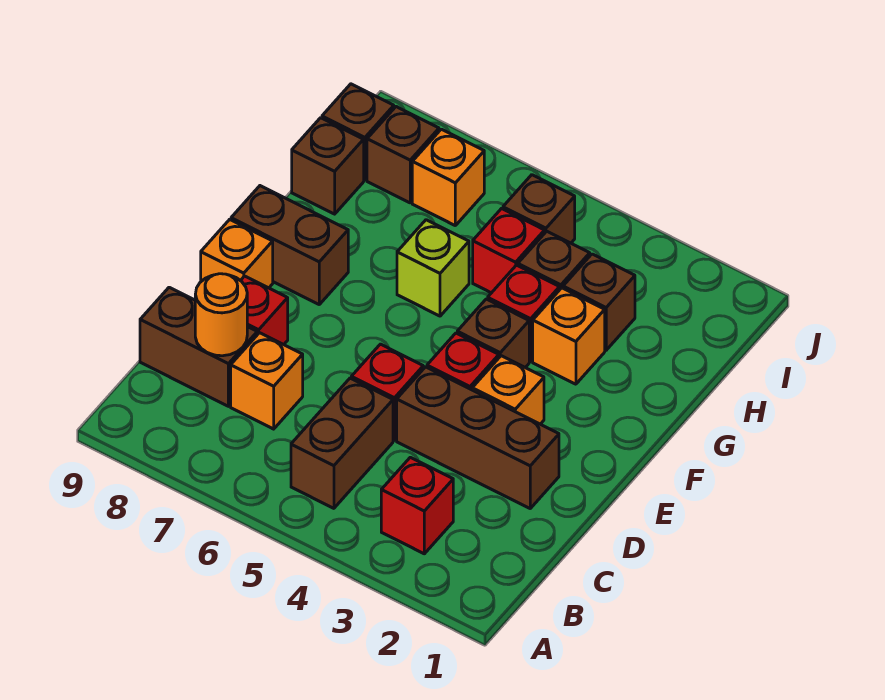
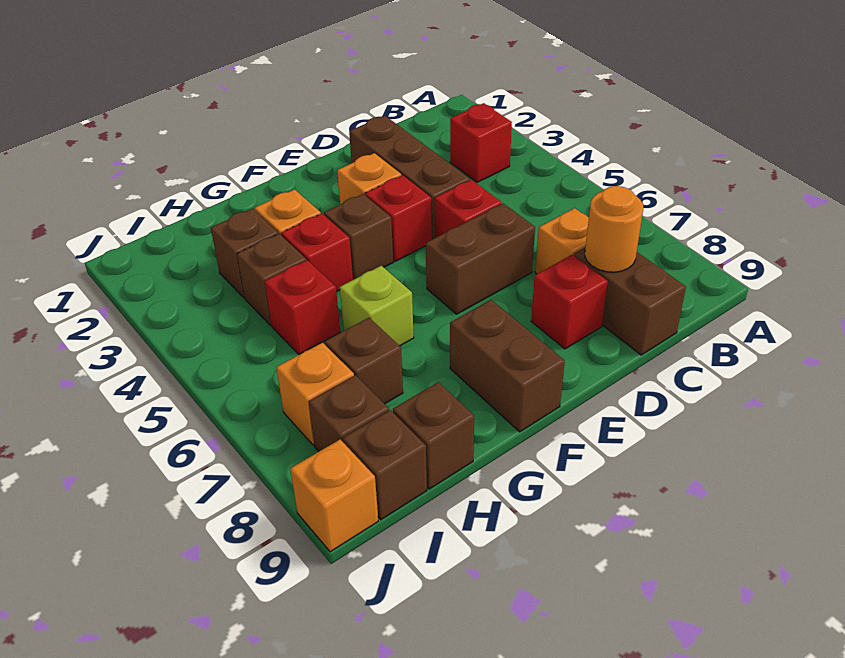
brown brick B5:C5 level 1 -> brown brick D6:E6 level 1
orange brick E9 level 1 -> orange brick J9 level 1
brown brick I5 level 1 -> brown brick H7 level 1

